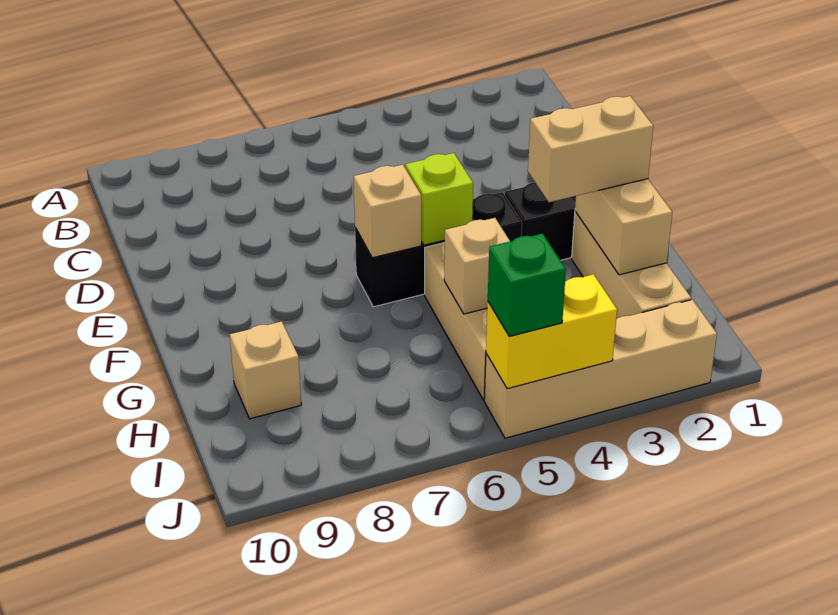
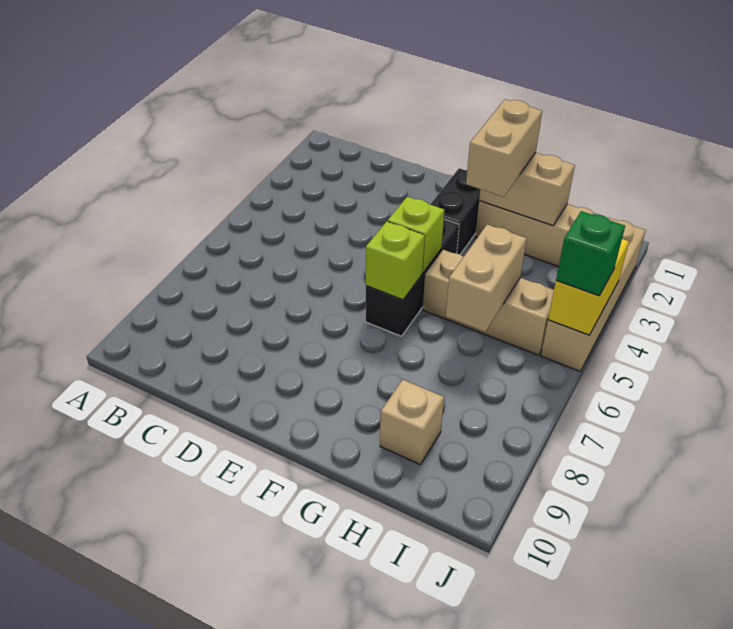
tan brick F6 level 2 -> lime brick F6 level 2
tan brick H5 level 2 -> tan brick H5:H6 level 2

